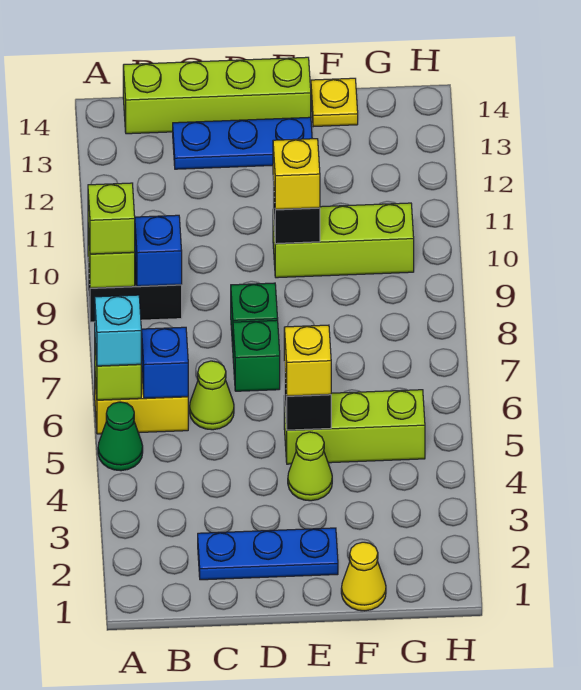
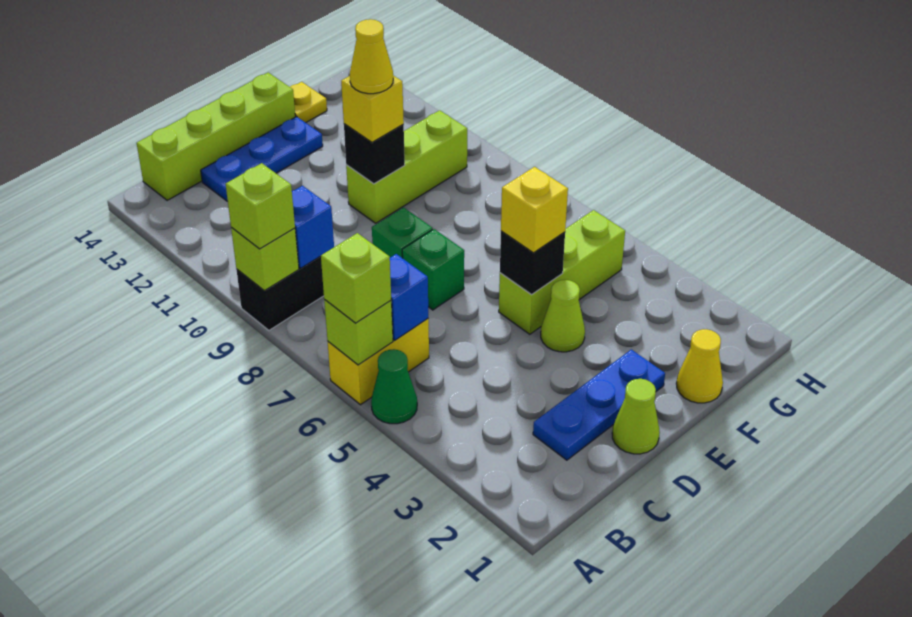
cyan brick A6 level 3 -> lime brick A6 level 3
lime cone C6 level 1 -> lime cone D1 level 1
none -> yellow cone E10 level 4

